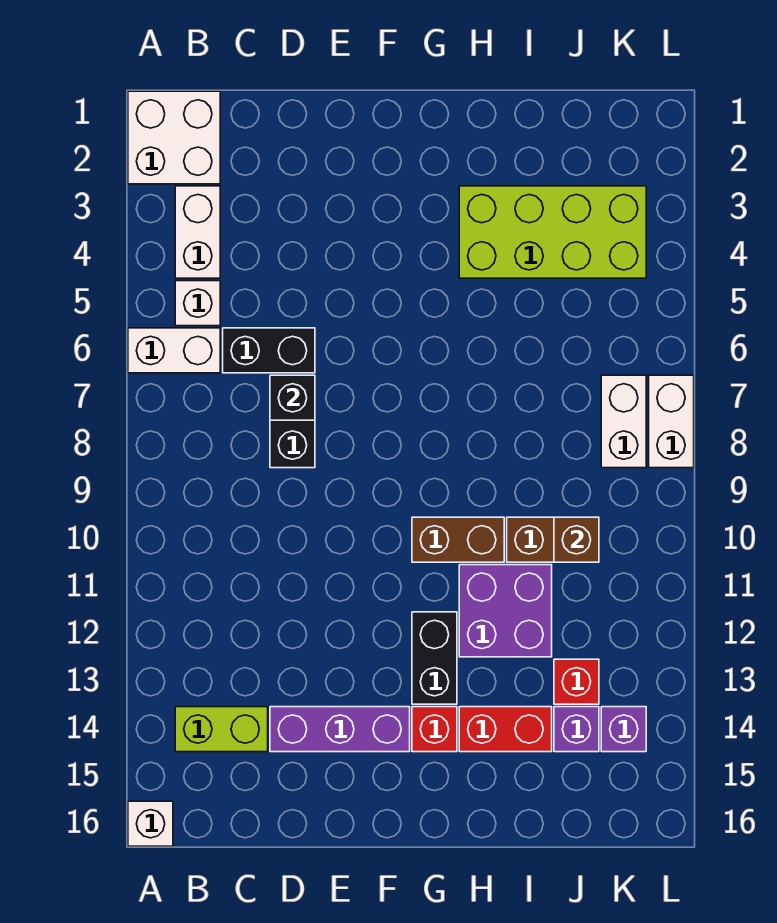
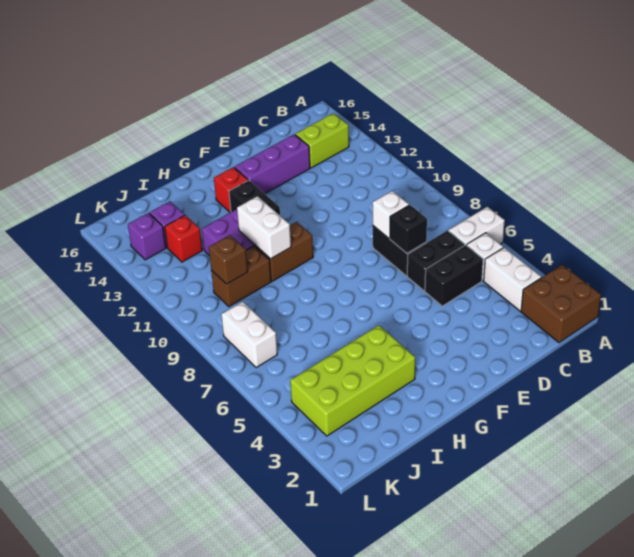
white brick A1:B2 level 1 -> brown brick A1:B2 level 1
white brick A16 level 1 -> white brick D8 level 2
none -> black brick C5:D5 level 1
red brick H14:I14 level 1 -> none
white brick L7:L8 level 1 -> white brick H10:H11 level 2

